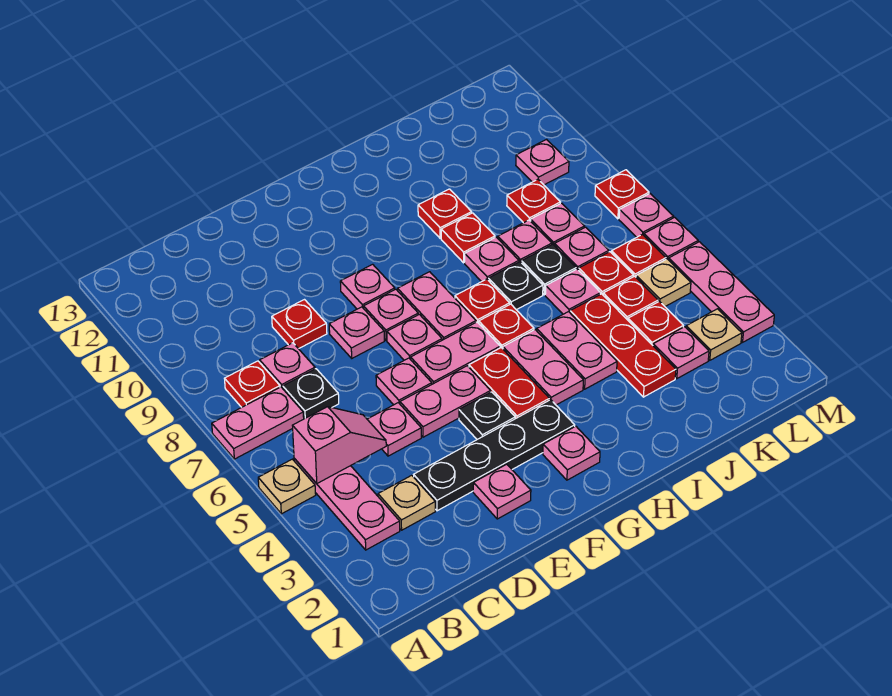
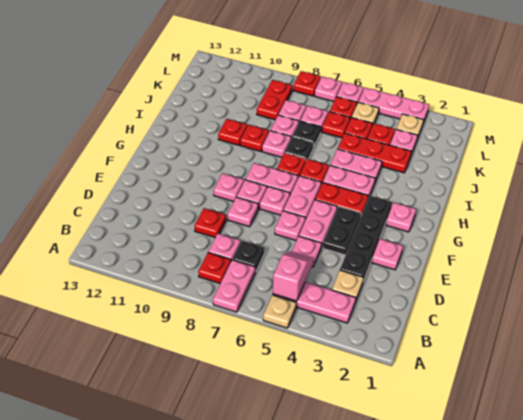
black plate F4 level 1 -> black plate E4:F4 level 1
pink plate J6 level 1 -> none
red plate K9 level 1 -> red plate K9:L9 level 1
pink plate L10 level 1 -> none

